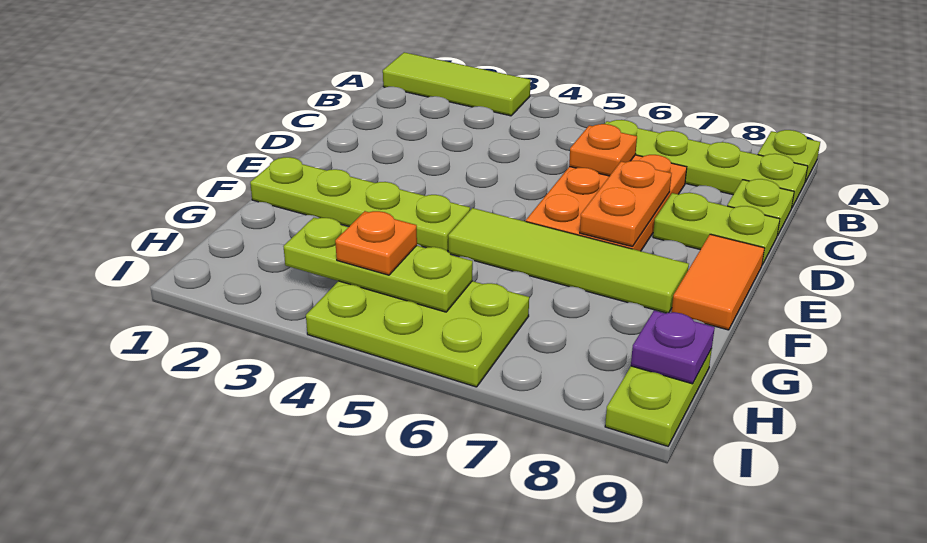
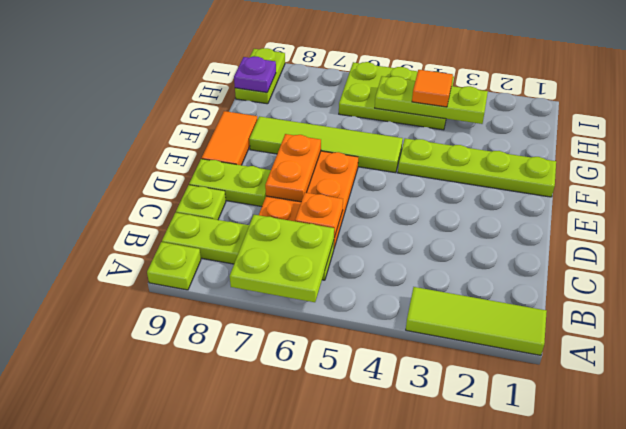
none -> lime plate A6:B7 level 2
orange plate H4 level 3 -> orange tile H4 level 3

